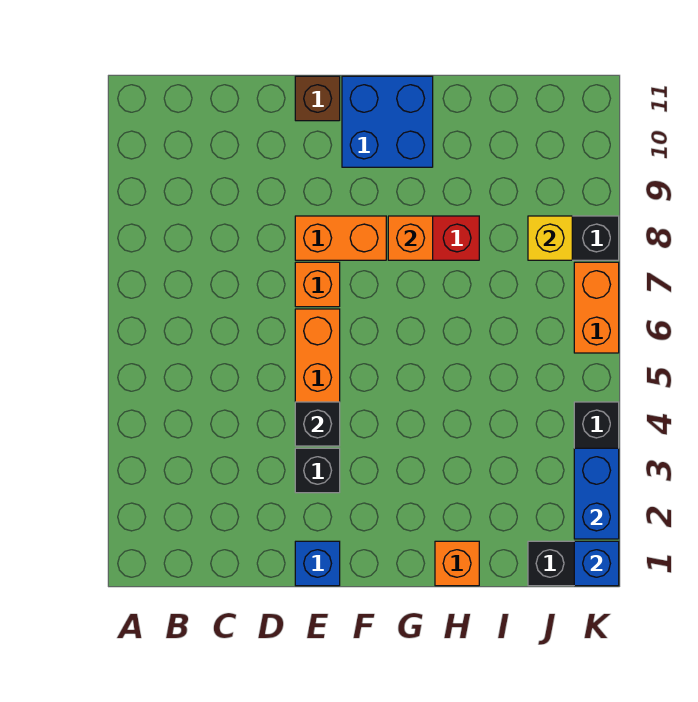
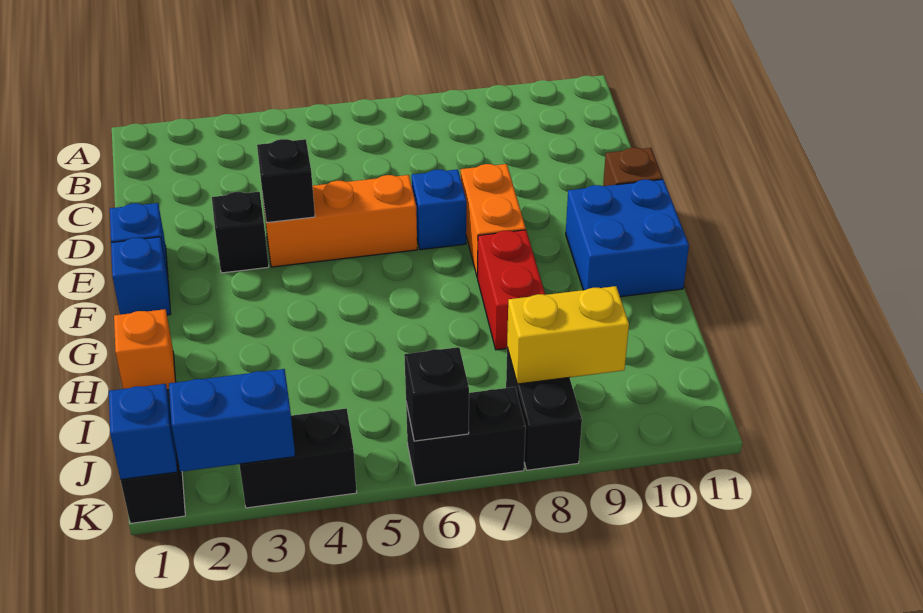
orange brick E7 level 1 -> blue brick E7 level 1
none -> blue brick F1 level 1
orange brick G8 level 2 -> none
yellow brick J8 level 2 -> yellow brick J8:J9 level 2
orange brick K6:K7 level 1 -> black brick K6:K7 level 1
none -> black brick K6 level 2

